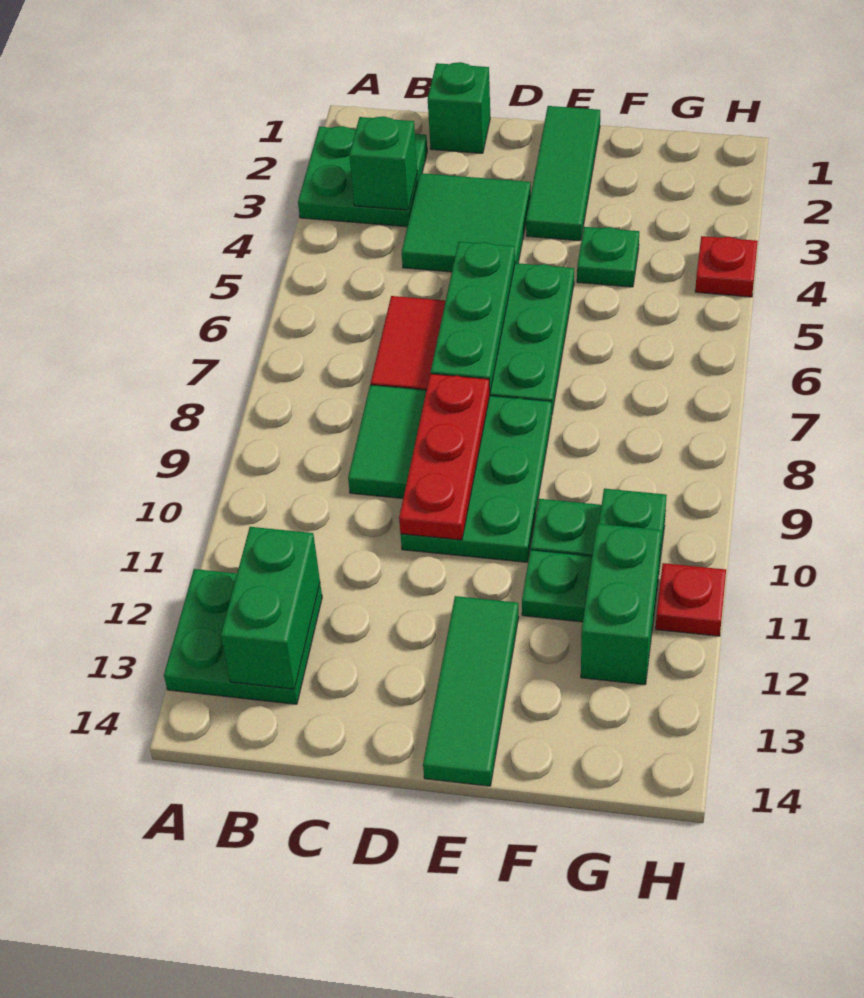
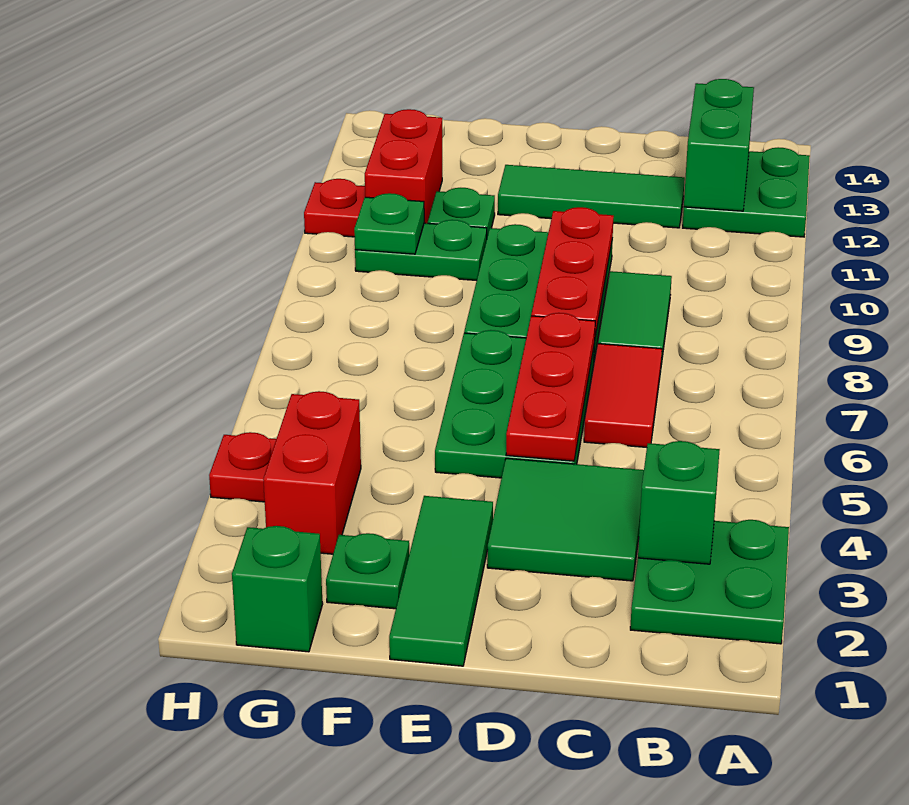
green brick C1 level 1 -> green brick G1 level 1
green plate D5:D7 level 2 -> red plate D5:D7 level 2
green tile E12:E14 level 1 -> green tile C12:E12 level 1
green plate F4 level 1 -> green plate F2 level 1
none -> red brick G3:G4 level 1
green brick G11:G12 level 1 -> red brick G11:G12 level 1

